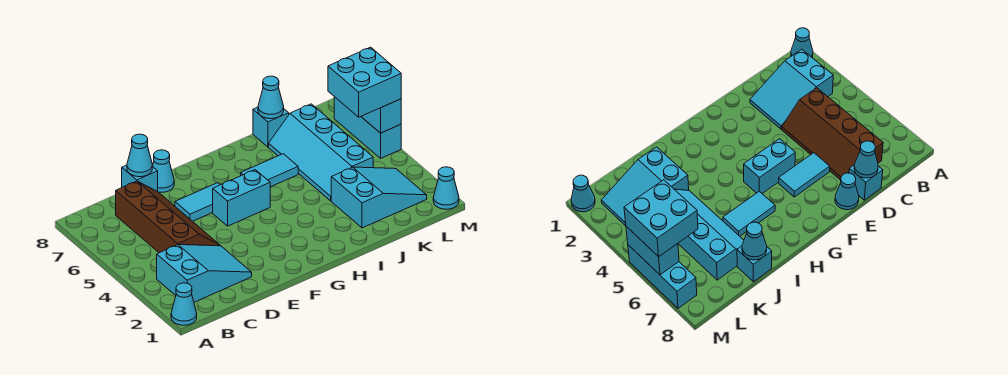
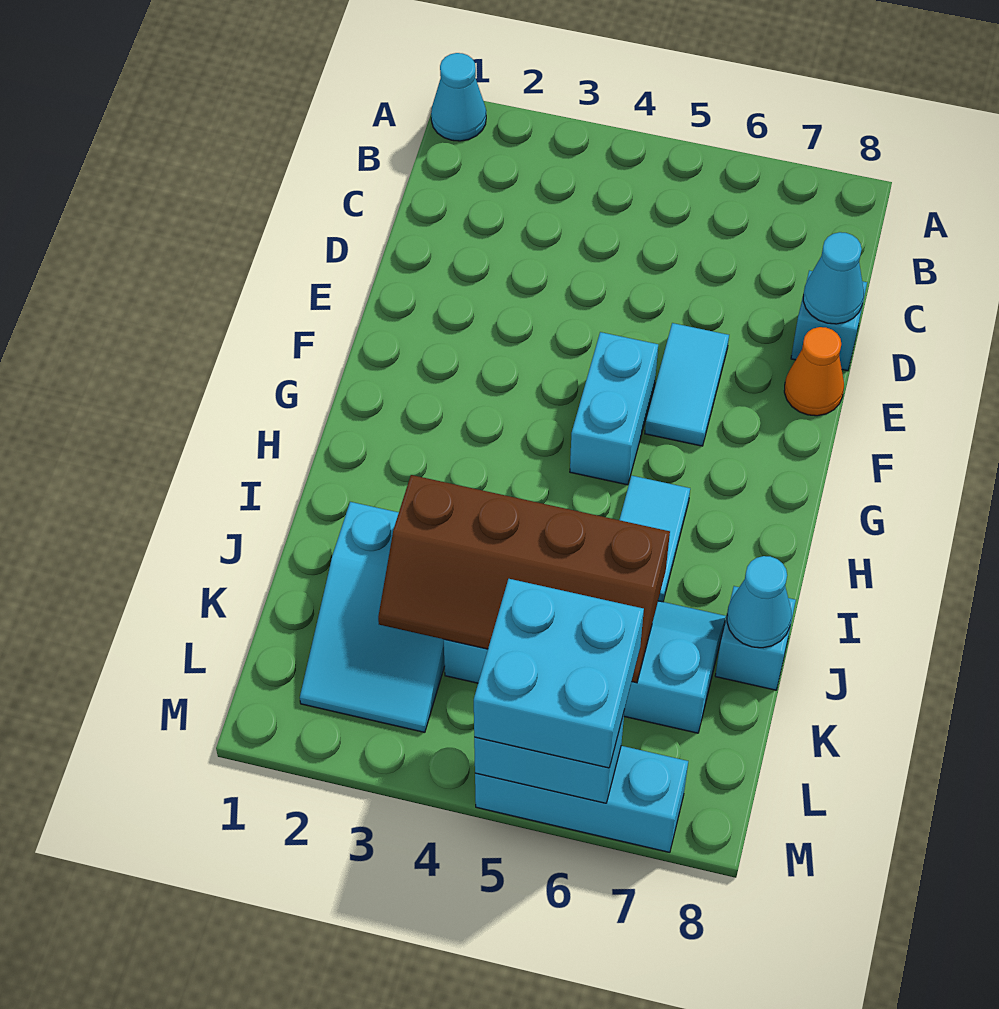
cyan slope B2:D3 level 1 top B -> none
brown slope C4:D7 level 1 top C -> brown slope J3:K6 level 2 top J
cyan cone E8 level 1 -> orange cone E8 level 1
cyan cone M1 level 1 -> none

